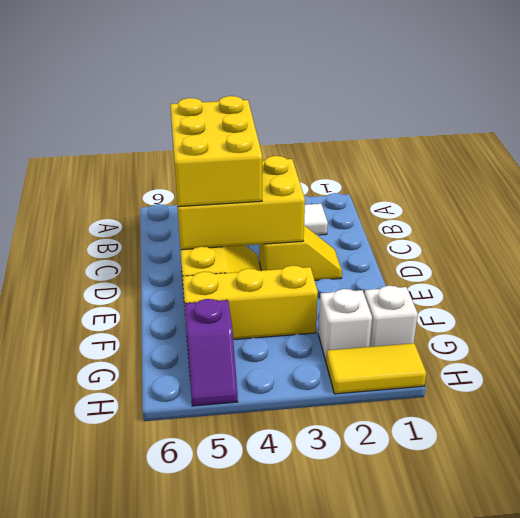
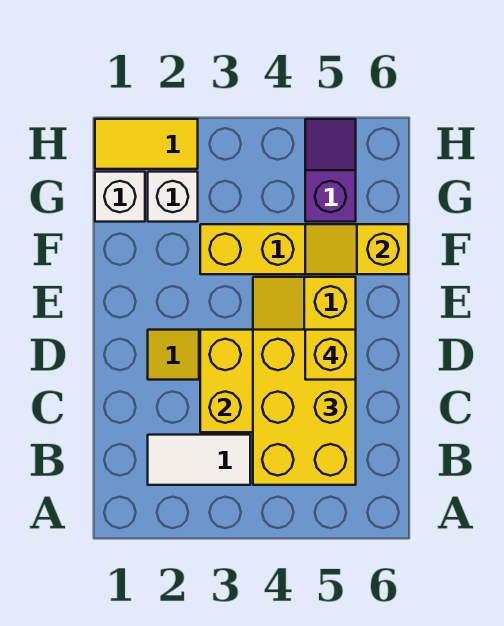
none -> yellow brick D5 level 4
none -> yellow slope F5:F6 level 2 top 6

